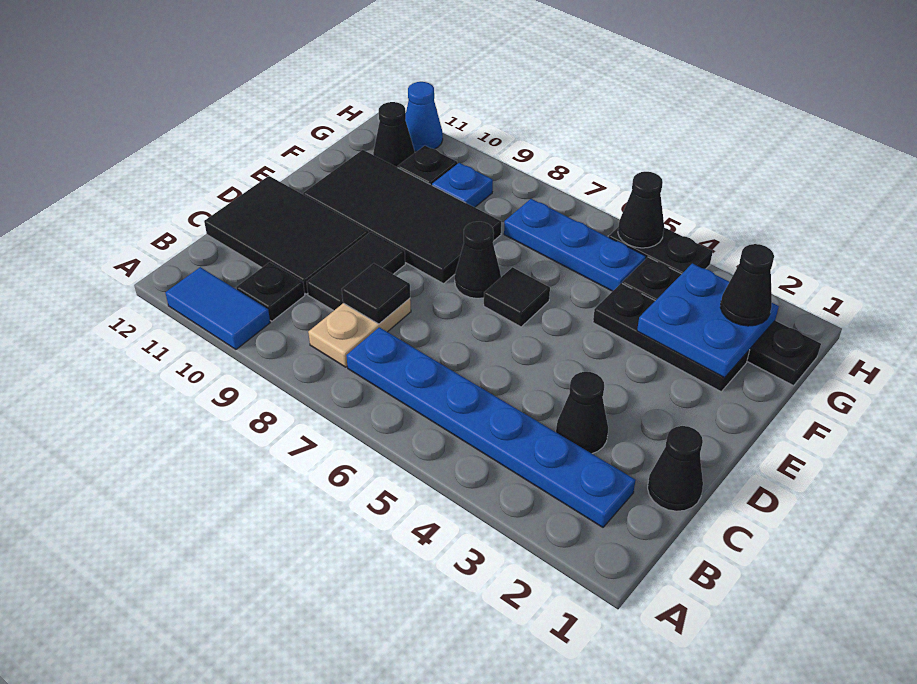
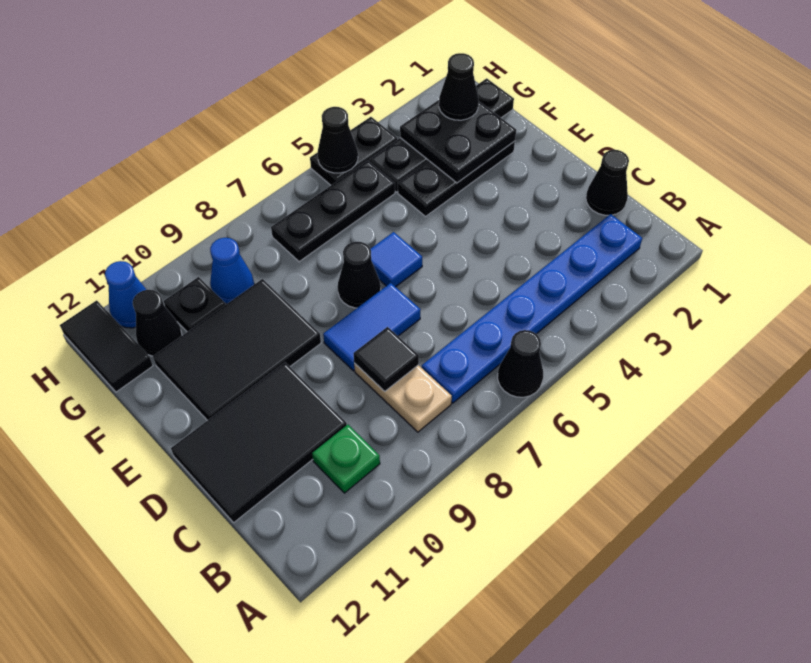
blue tile A10:A11 level 1 -> blue tile D7:D8 level 1
black plate B10 level 1 -> green plate B10 level 1
black cone C3 level 1 -> black cone A6 level 1
black tile C9:D9 level 1 -> black tile G12:H12 level 1
black tile E6 level 1 -> blue tile E6 level 1
black tile E8:F11 level 1 -> black tile E9:F11 level 1
blue plate F2:G3 level 2 -> black plate F2:G3 level 2
blue plate G5:G7 level 1 -> black plate G5:G7 level 1
blue plate G9 level 1 -> blue cone G9 level 1

